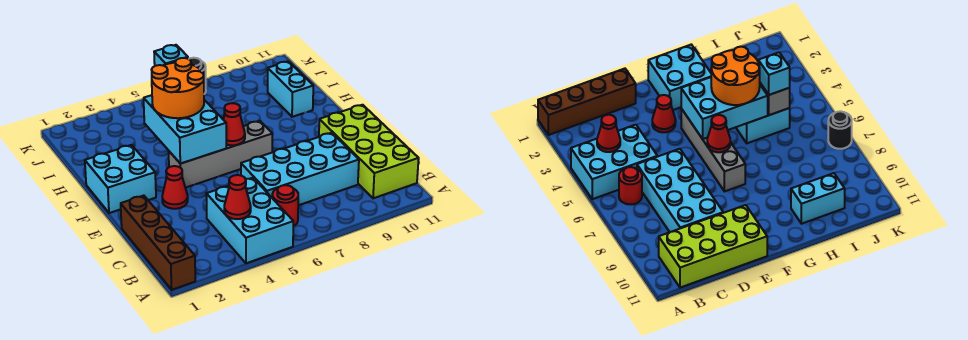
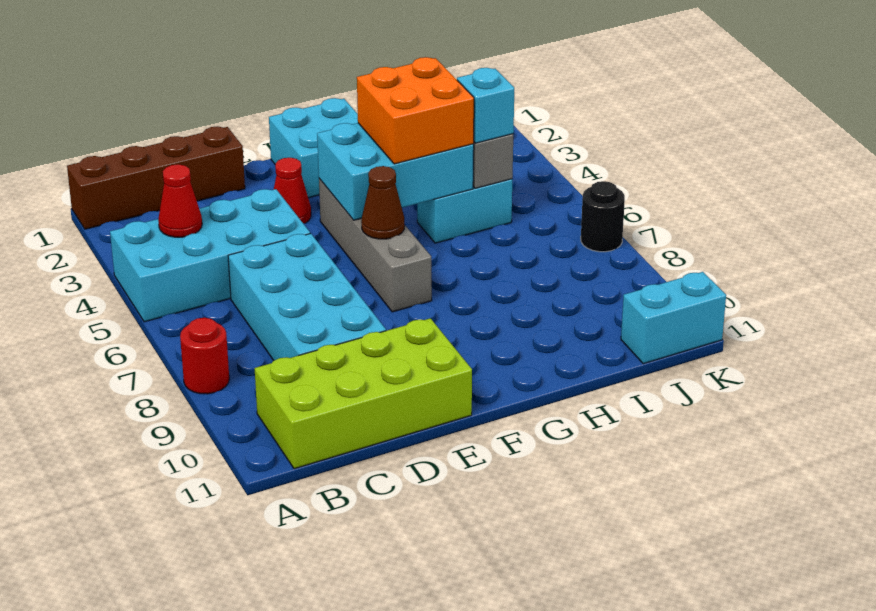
cyan brick A4:C5 level 1 -> cyan brick A4:D5 level 1
red round brick B6 level 1 -> red round brick A8 level 1
red cone F6 level 2 -> brown cone F6 level 2
orange round brick G4:H5 level 3 -> orange brick G4:H5 level 3
cyan brick H10:I10 level 1 -> cyan brick J11:K11 level 1

